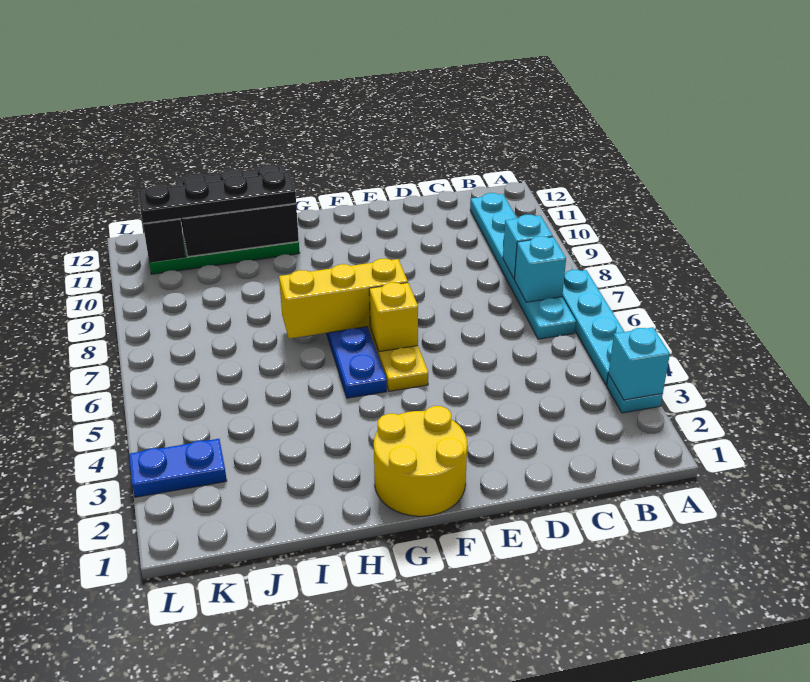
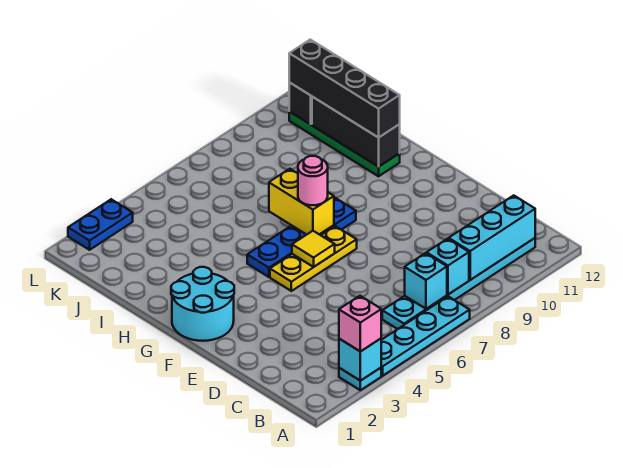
none -> pink brick A3 level 3
none -> cyan brick B9:B11 level 2
yellow round brick F1:G2 level 1 -> cyan round brick F1:G2 level 1
yellow brick F6 level 2 -> yellow tile F6 level 2
yellow brick F7:H7 level 2 -> yellow brick G7:H7 level 2
none -> pink round brick G7 level 3
black brick H11:J12 level 2 -> black brick H11:J11 level 2
black plate H11:K11 level 3 -> black brick H11:K11 level 3
blue plate K3:L3 level 1 -> blue plate L2:L3 level 1

